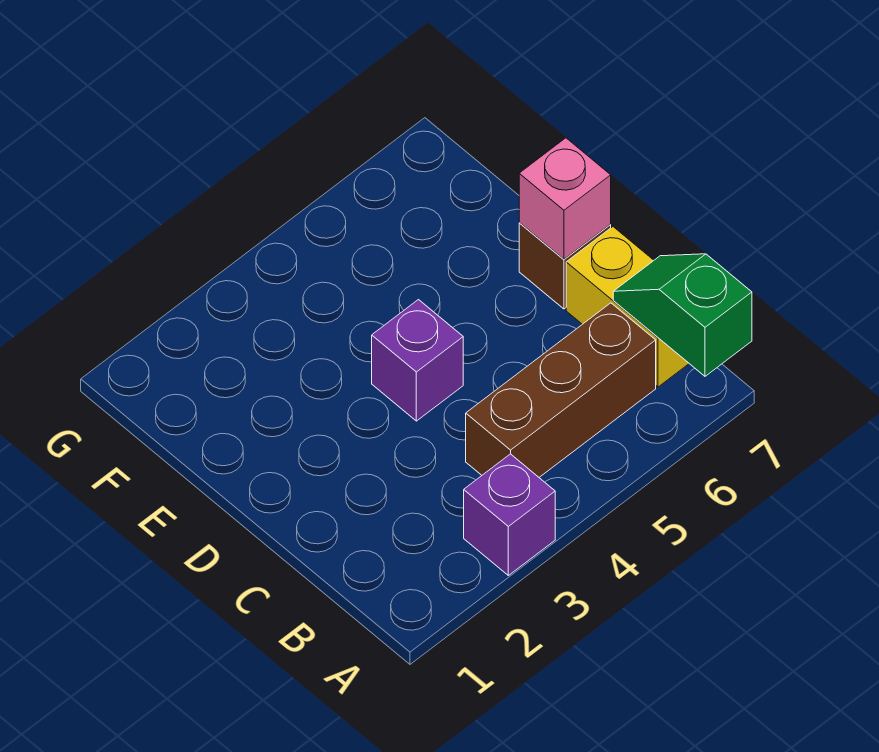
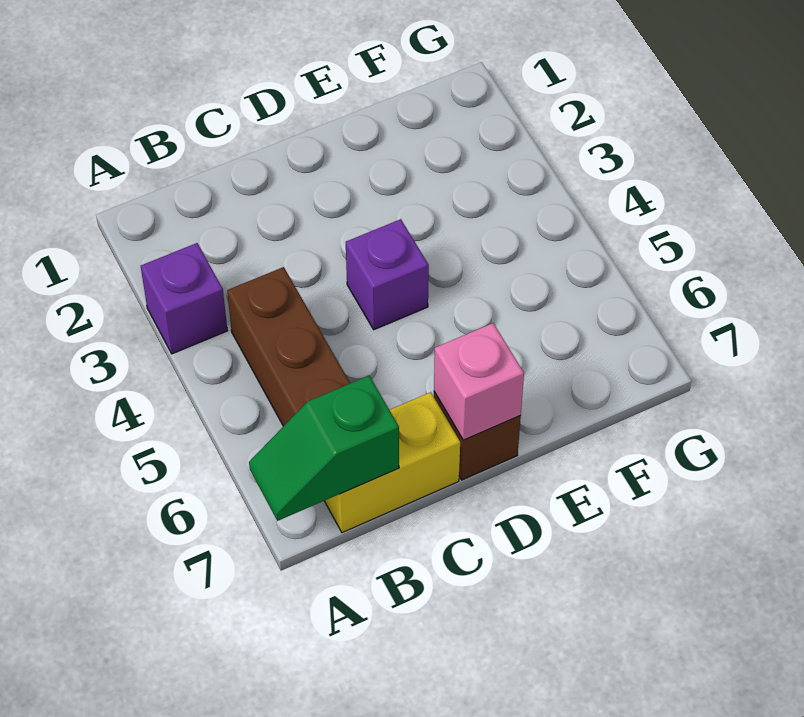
green slope A7:B7 level 2 top A -> green slope A7:B7 level 2 top B

